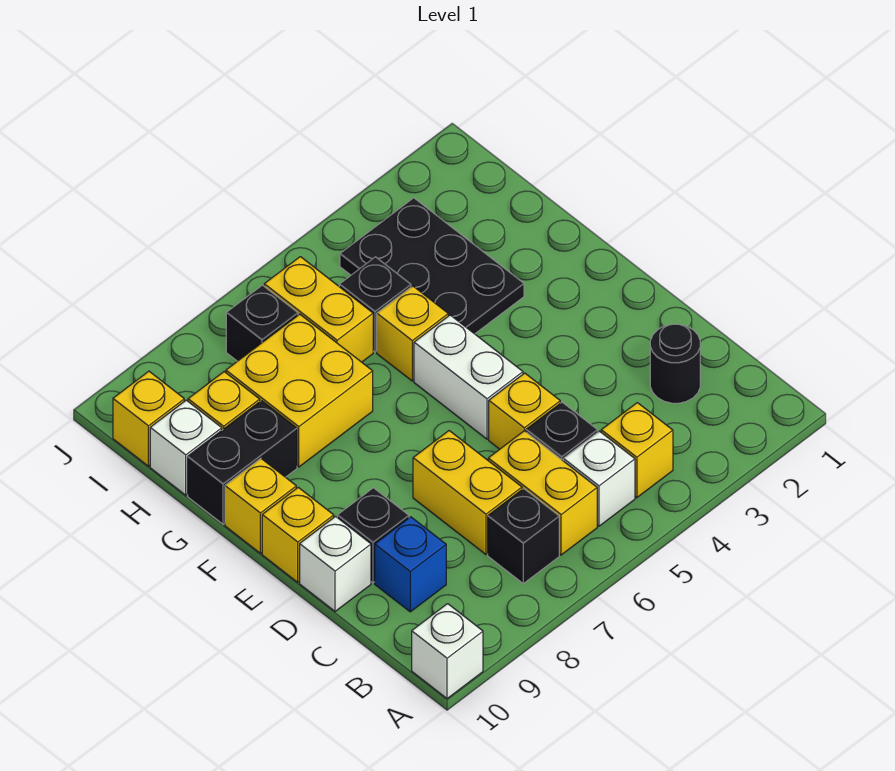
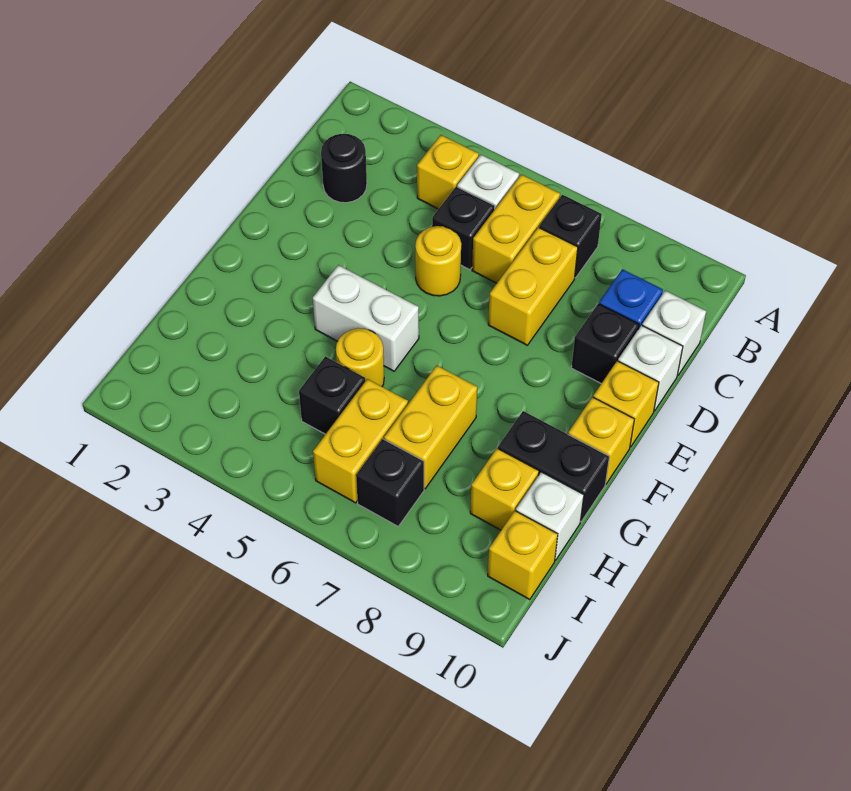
white brick A10 level 1 -> white brick C10 level 1
yellow brick D5 level 1 -> yellow round brick D5 level 1
white brick E5:F5 level 1 -> white brick F4:F5 level 1
black plate G3:I4 level 1 -> none
yellow brick G5 level 1 -> yellow round brick G5 level 1
yellow brick G7:H8 level 1 -> yellow brick G7:H7 level 1

